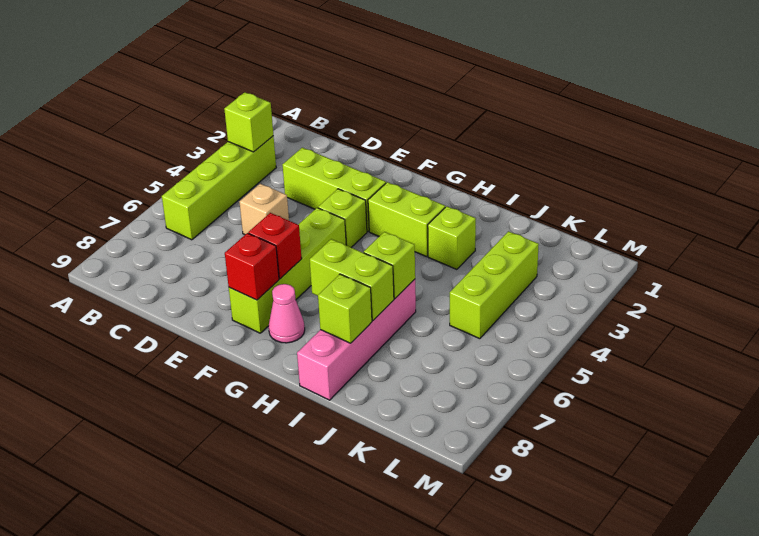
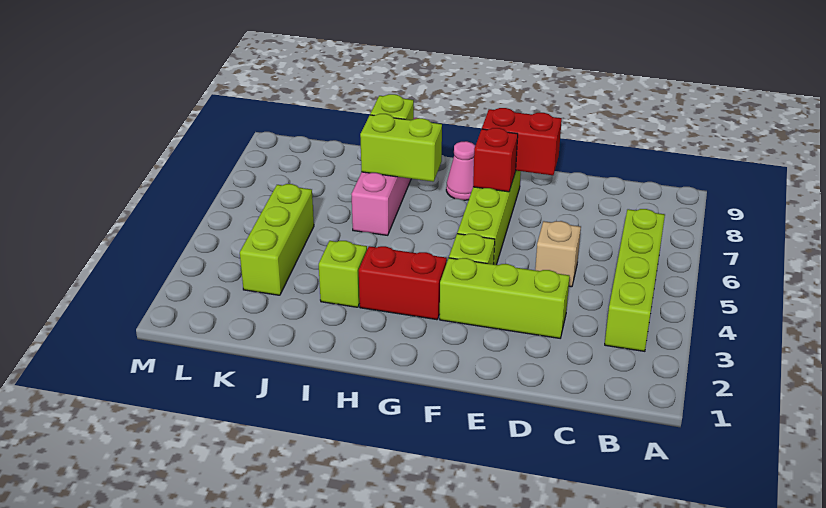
lime brick B3 level 2 -> none
red brick F8 level 2 -> red brick E8:F8 level 2
lime brick G3:H3 level 1 -> red brick G3:H3 level 1
lime brick I6 level 2 -> none

